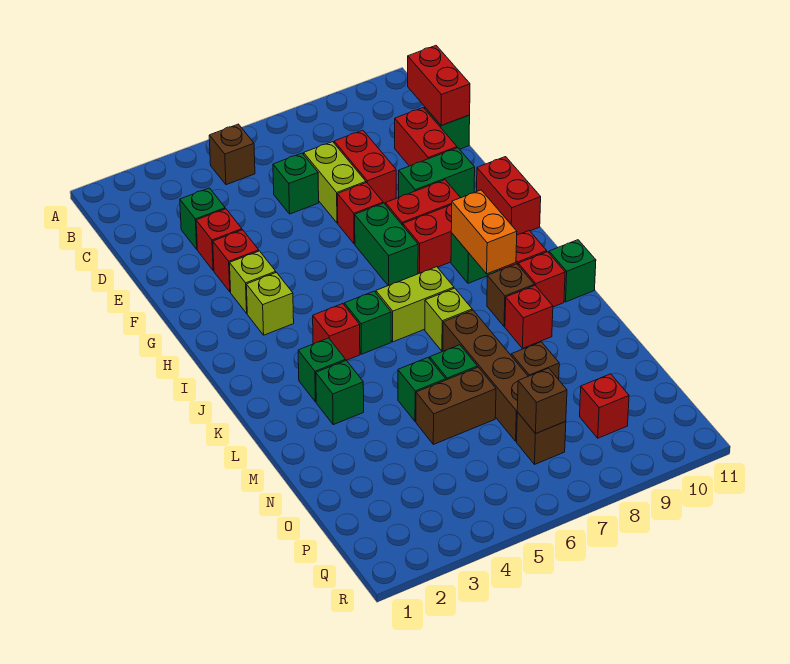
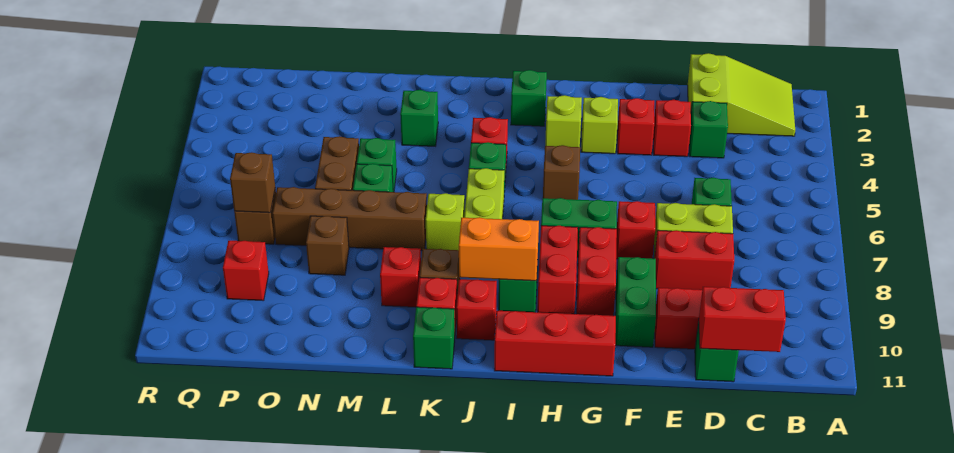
none -> lime slope B1:D2 level 1 top D
brown brick B5 level 1 -> brown brick H5 level 1
red brick G11:H11 level 1 -> red brick G11:I11 level 1
green brick K3 level 1 -> green brick I2 level 1

